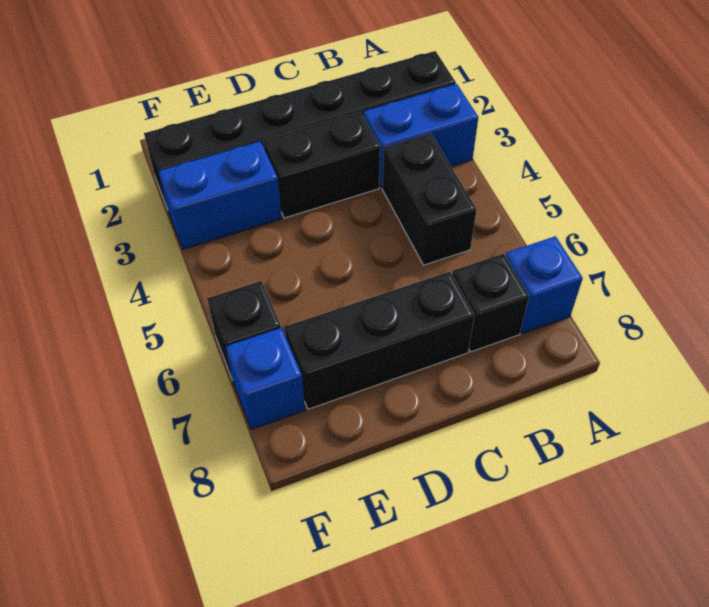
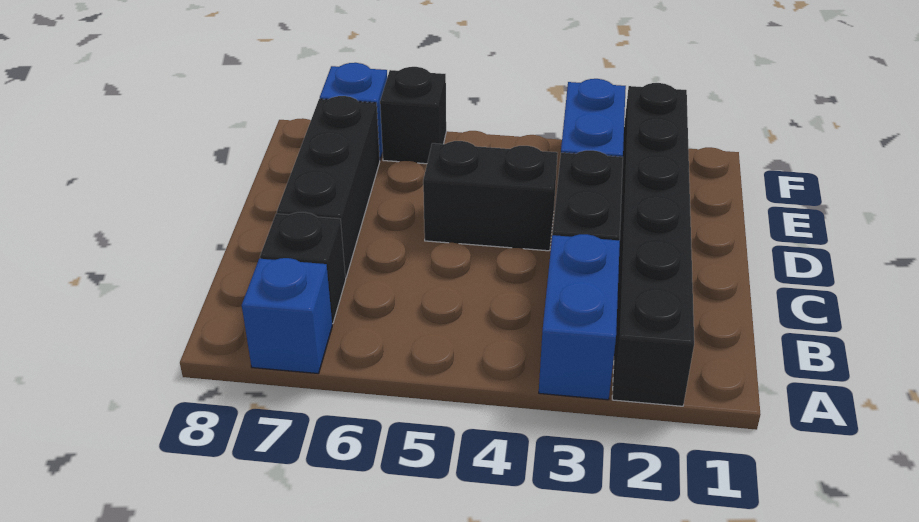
black brick B4:B5 level 1 -> black brick D4:D5 level 1

